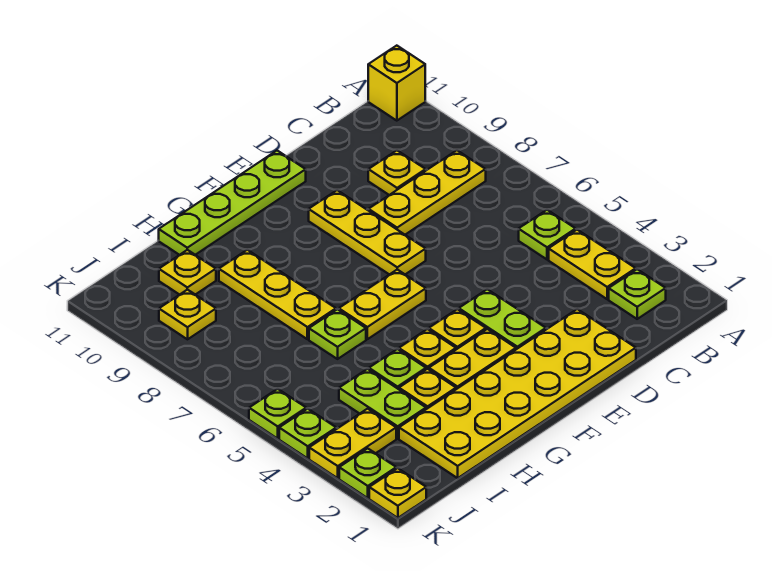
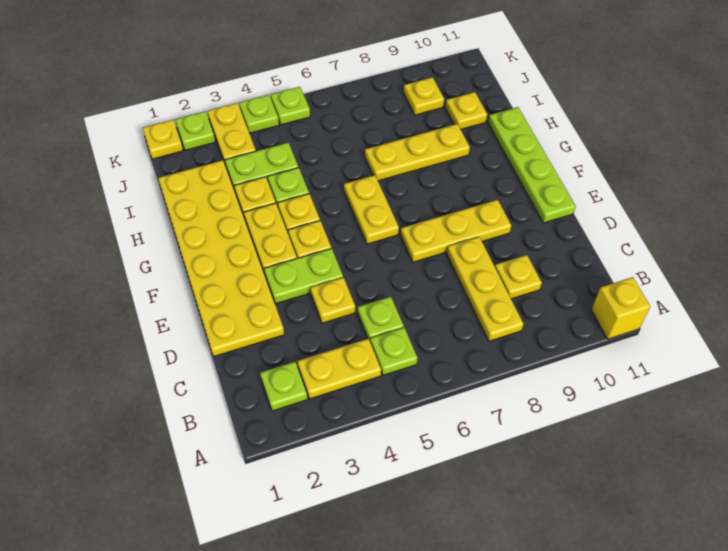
none -> yellow plate D4 level 1
lime plate H6 level 1 -> lime plate C5 level 1

